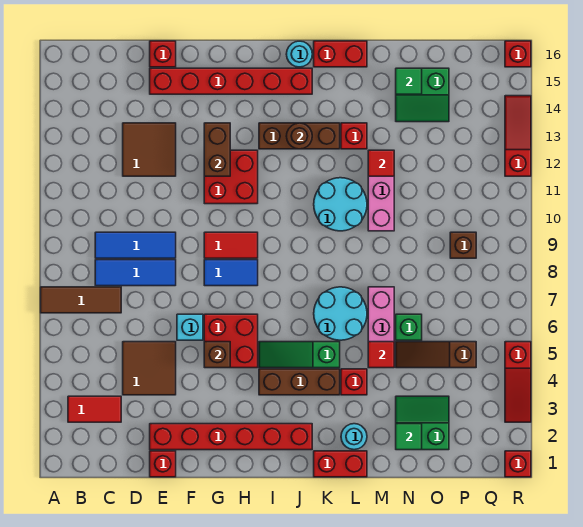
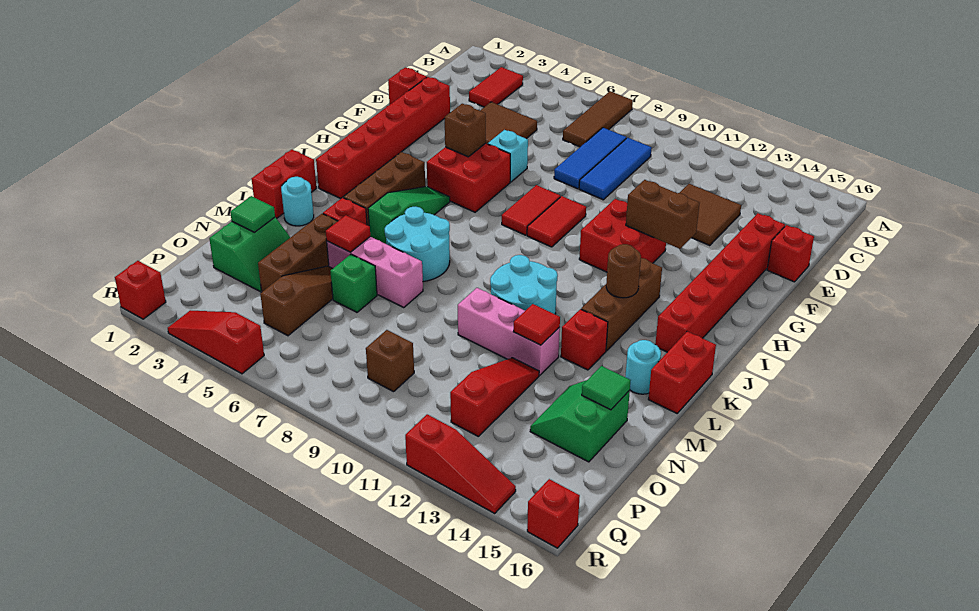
blue tile G8:H8 level 1 -> red tile G8:H8 level 1
cyan round brick J16 level 1 -> cyan round brick L15 level 1
none -> brown brick M4:O4 level 1
none -> red slope N12:P12 level 1 top P

